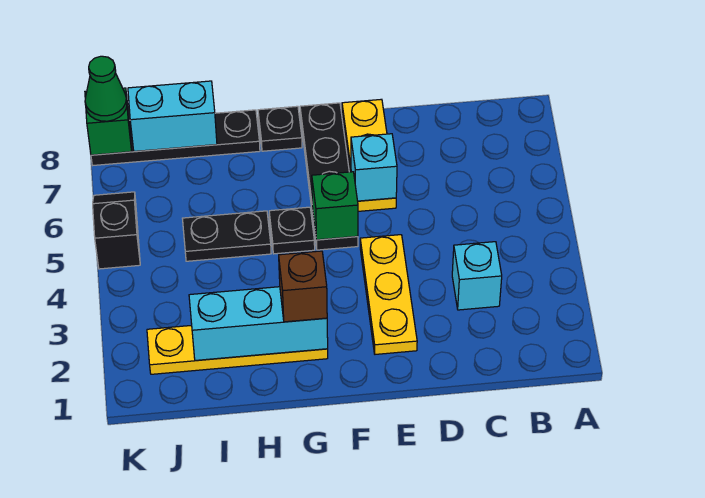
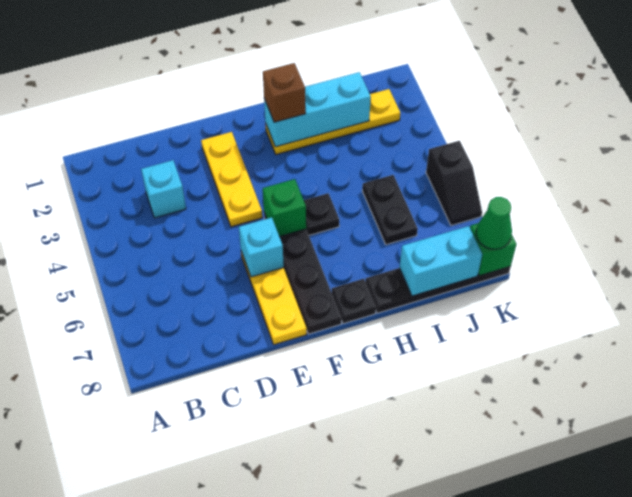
black plate H5:I5 level 1 -> black plate I5:I6 level 1

